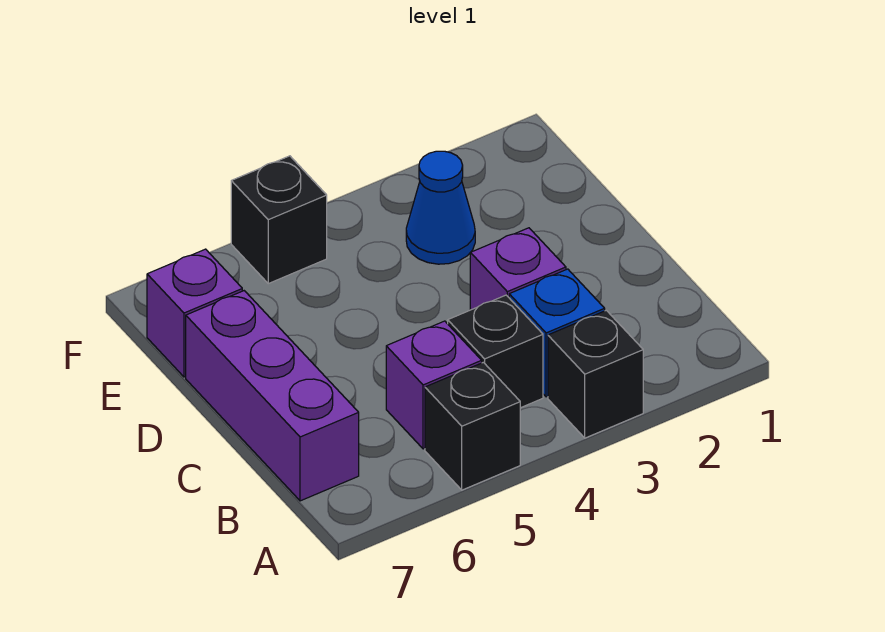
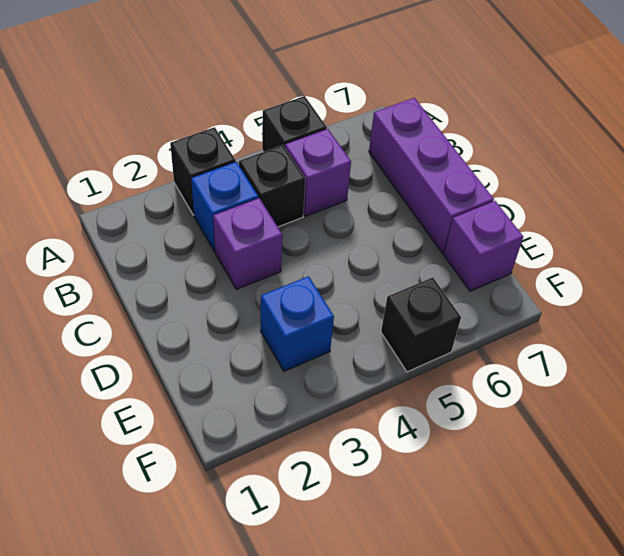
blue cone E3 level 1 -> blue brick E3 level 1

